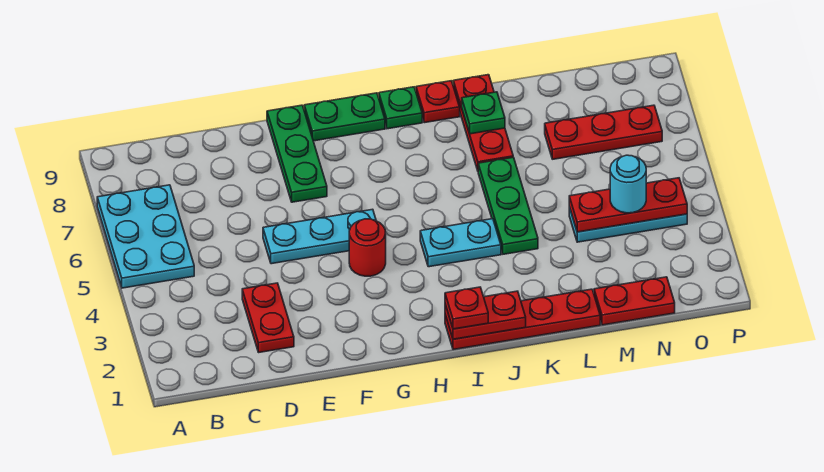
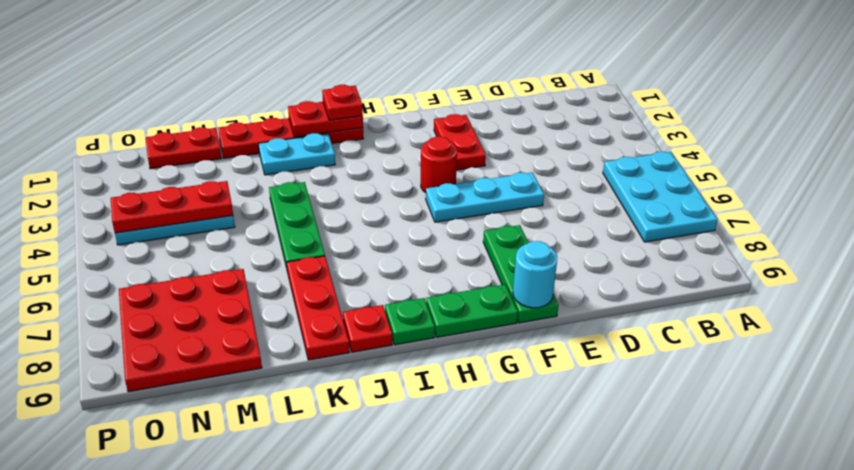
red plate D2:D3 level 1 -> red plate F2:F3 level 1
cyan plate I4:J4 level 1 -> cyan plate J2:K2 level 1
green plate K8 level 2 -> none
red plate M7:O7 level 1 -> red plate M7:O9 level 1
cyan round brick N4 level 3 -> cyan round brick F9 level 2

